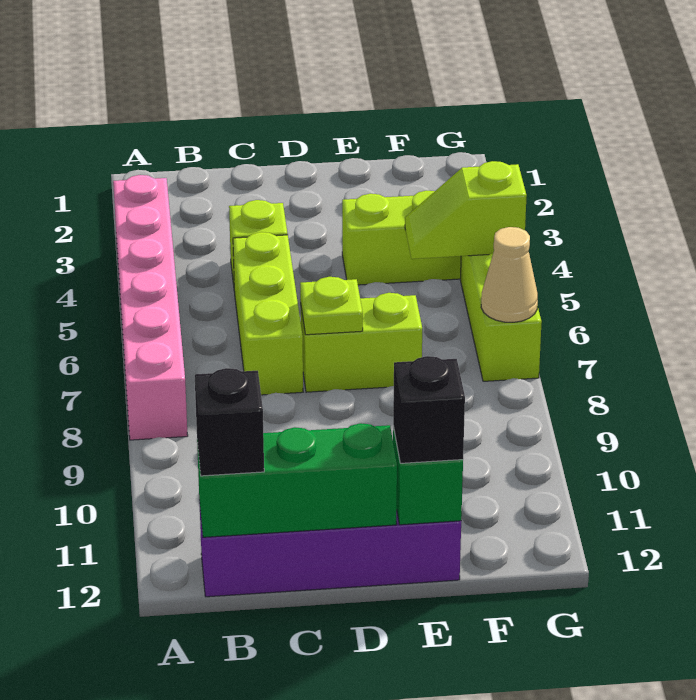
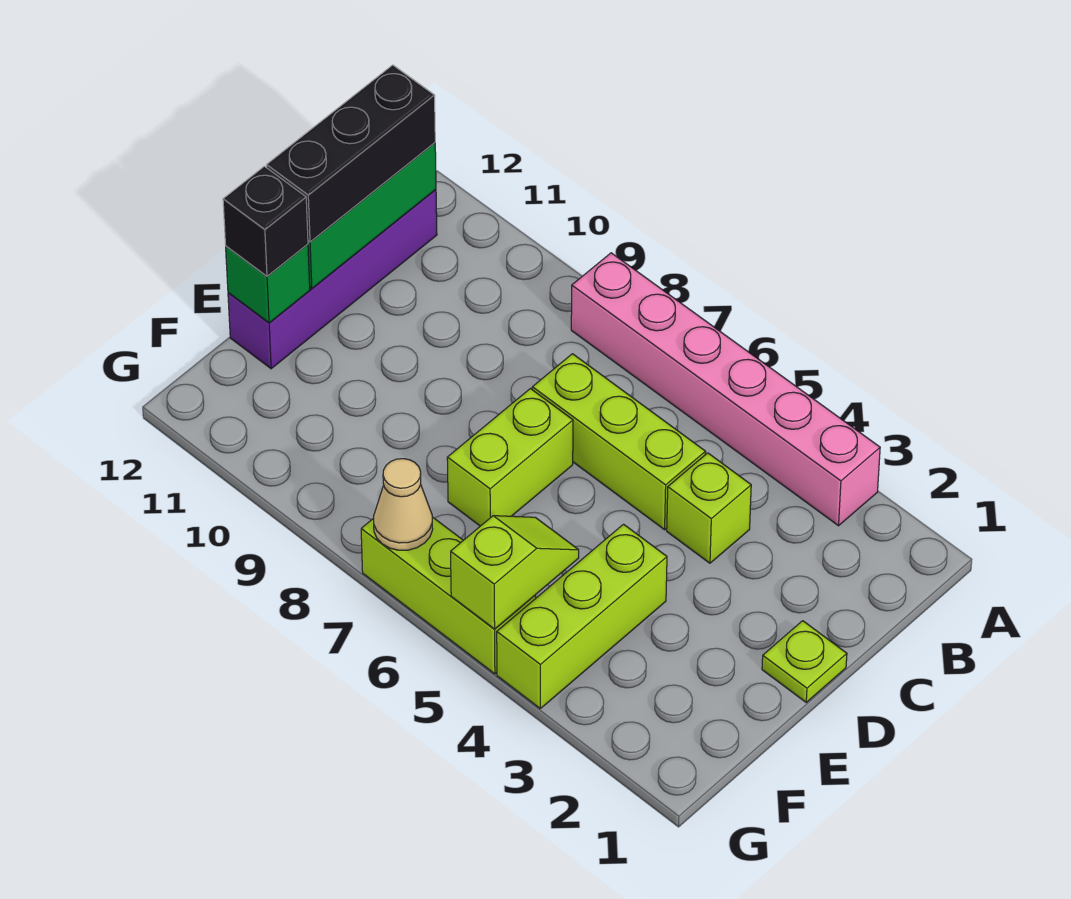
black brick B12 level 3 -> black brick B12:D12 level 3
lime plate D7 level 2 -> lime plate D1 level 1

